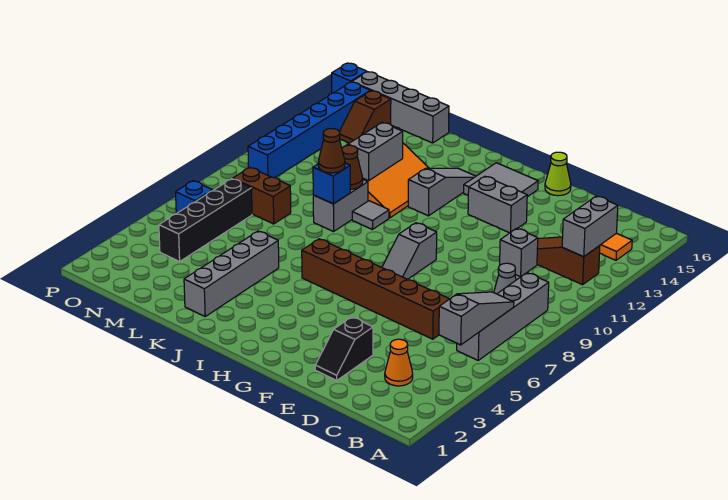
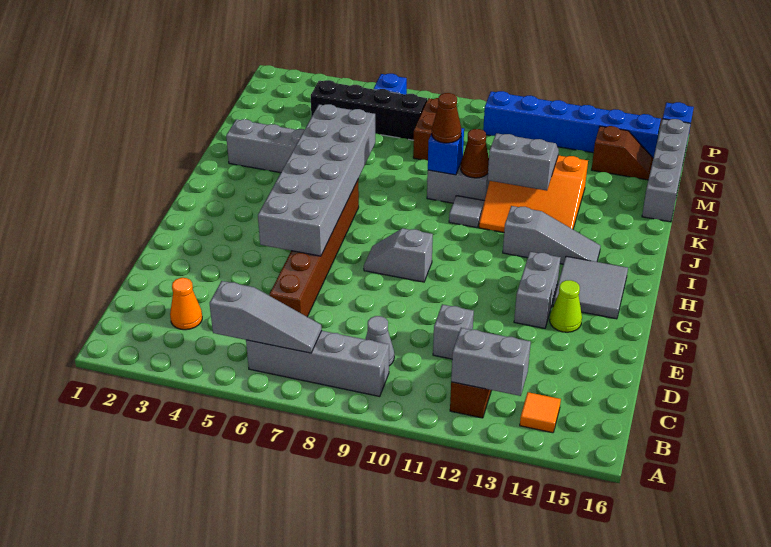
black slope E2:E3 level 1 top 3 -> none
none -> grey brick F5:K6 level 2
lime cone F16 level 1 -> lime cone F14 level 1
brown slope N14:N15 level 1 top 15 -> brown slope N14:N15 level 1 top 14

